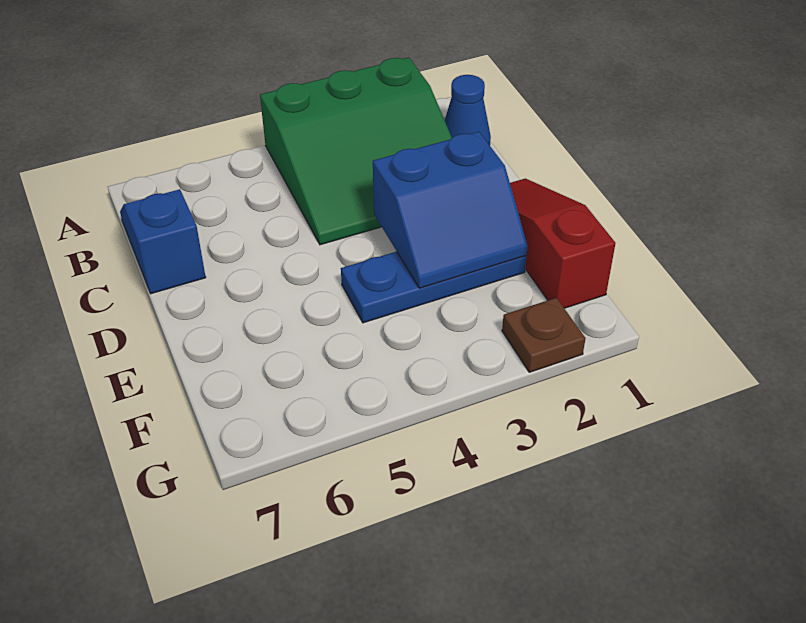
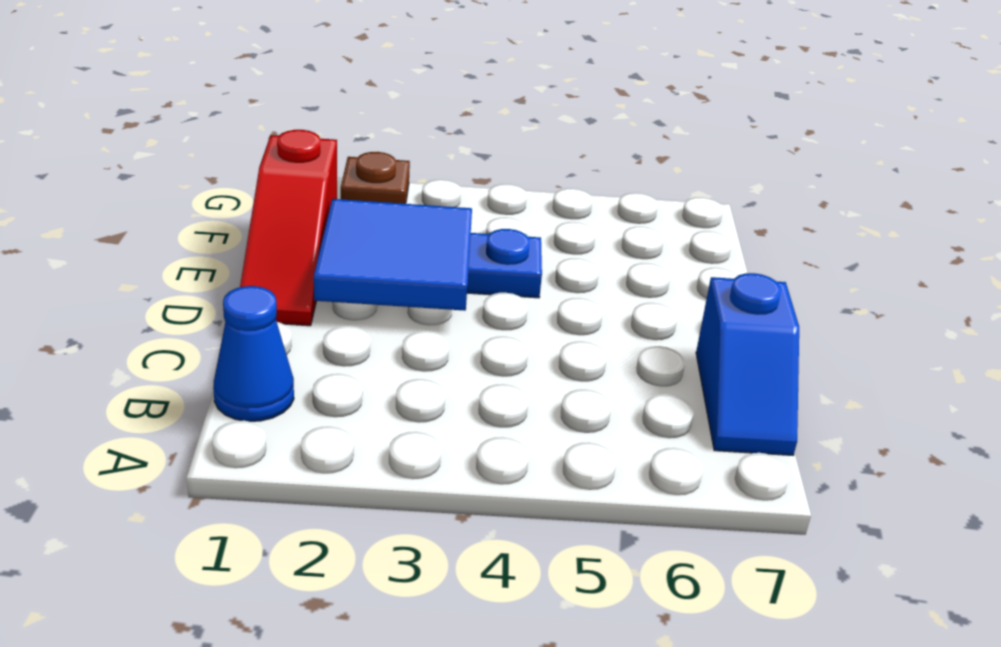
green slope A2:C4 level 1 top A -> none
blue slope D2:E3 level 2 top D -> blue tile D2:E3 level 2

